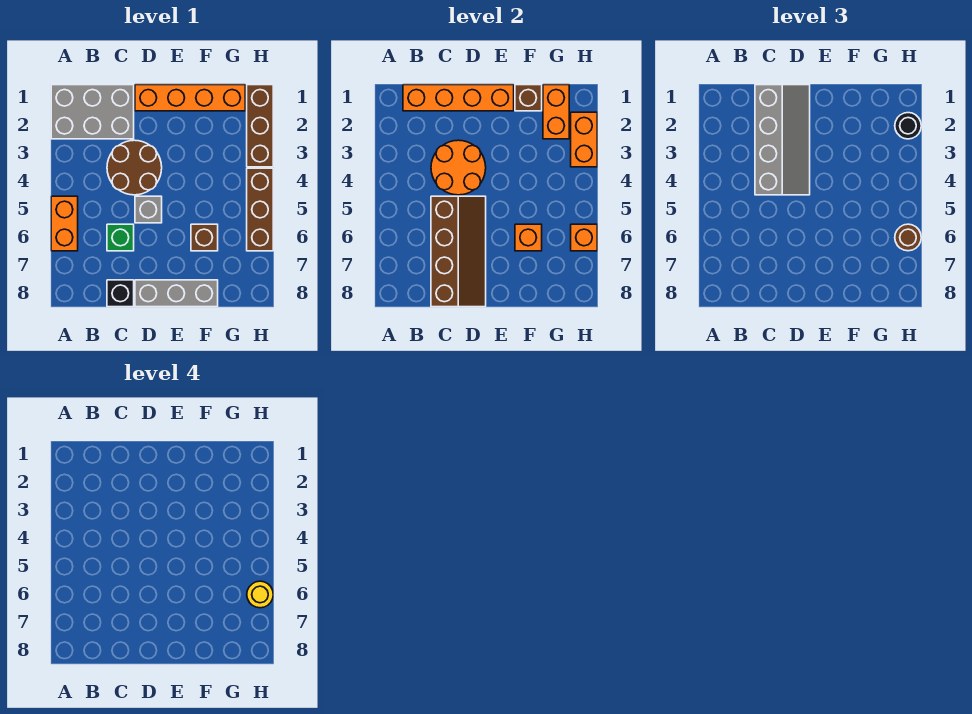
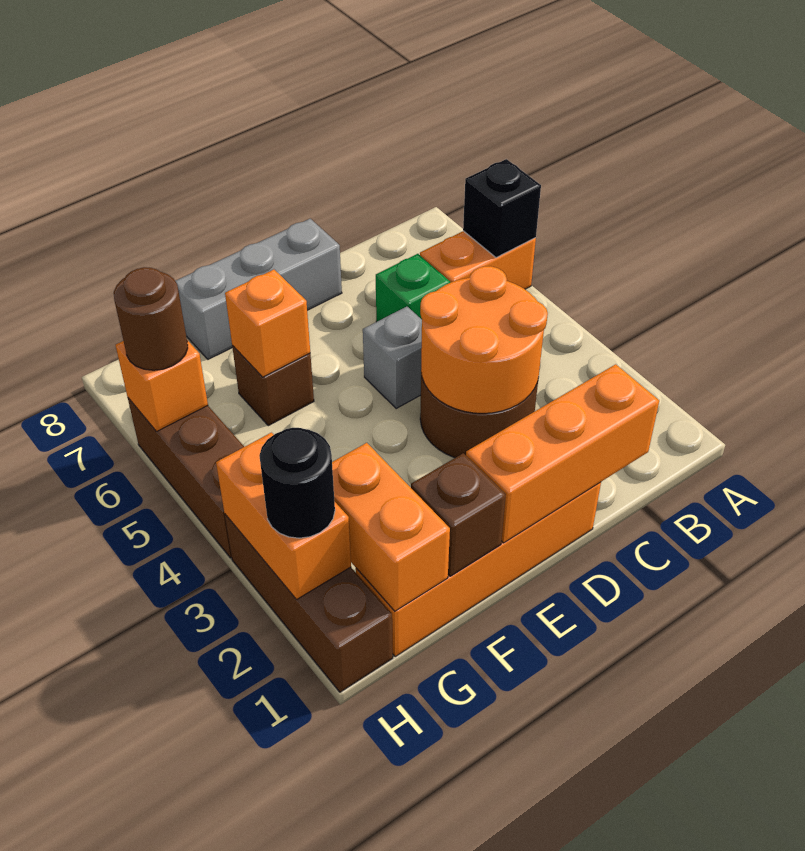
grey brick A1:C2 level 1 -> none
orange brick A5:A6 level 1 -> orange brick A6:B6 level 1
orange brick B1:E1 level 2 -> orange brick C1:E1 level 2
grey slope C1:D4 level 3 top C -> none
brown slope C5:D8 level 2 top C -> none
black brick C8 level 1 -> black brick A6 level 2
yellow round brick H6 level 4 -> none

